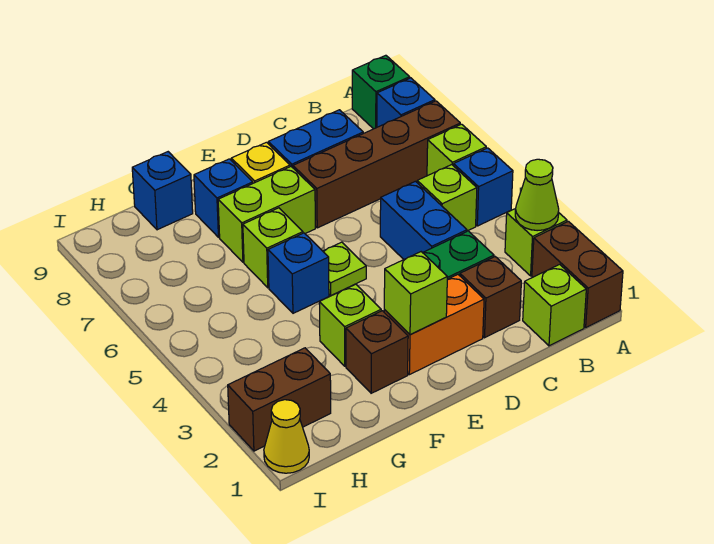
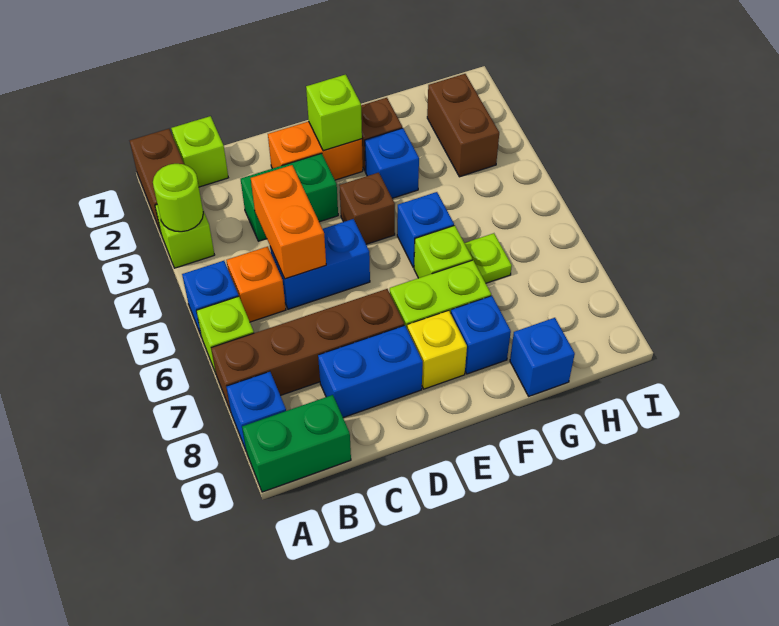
lime cone A3 level 2 -> lime round brick A3 level 2
green brick A9 level 1 -> green brick A9:B9 level 1
lime brick B5 level 1 -> orange brick B5 level 1
brown brick C2 level 1 -> brown brick E4 level 1
blue brick C4:C5 level 1 -> blue brick C5:D5 level 1
none -> orange brick C4:C5 level 2
lime plate E5 level 1 -> lime plate G6 level 1
lime brick F3 level 1 -> blue brick F3 level 1
brown brick H2:I2 level 1 -> brown brick H2:H3 level 1
yellow cone I1 level 1 -> none

